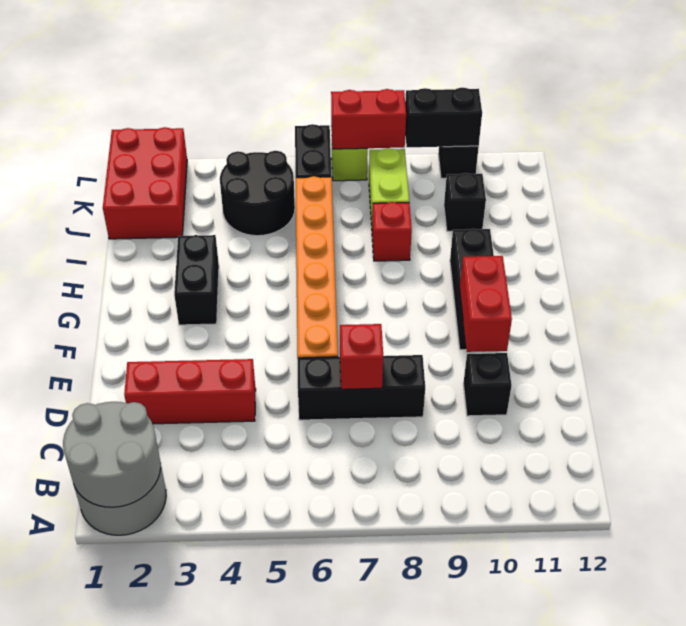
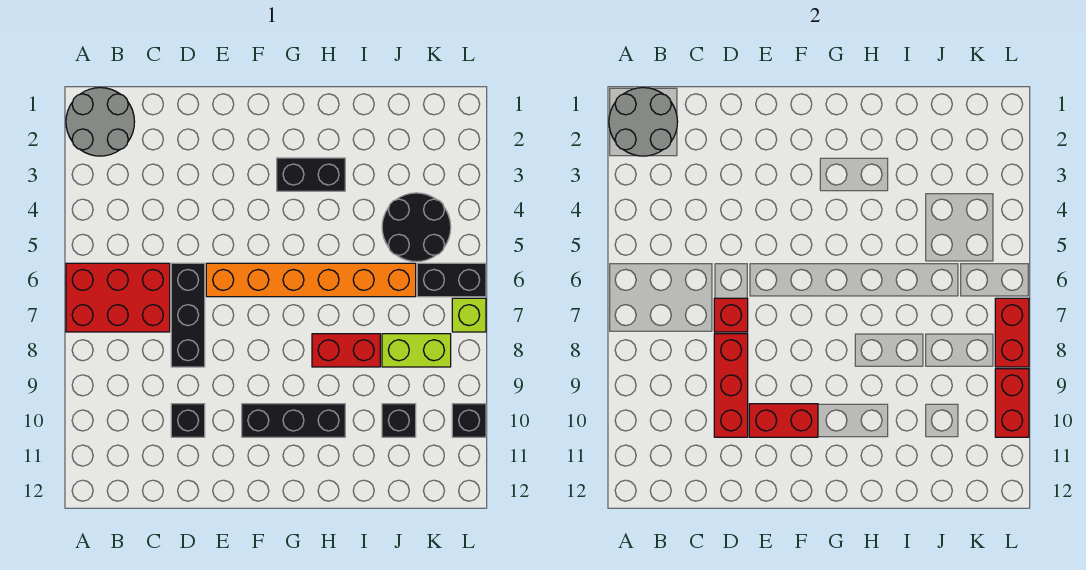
red brick D2:D4 level 1 -> red brick D8:D10 level 2
red brick I8 level 1 -> red brick H8:I8 level 1
red brick J1:L2 level 1 -> red brick A6:C7 level 1
black brick L9:L10 level 2 -> red brick L9:L10 level 2

